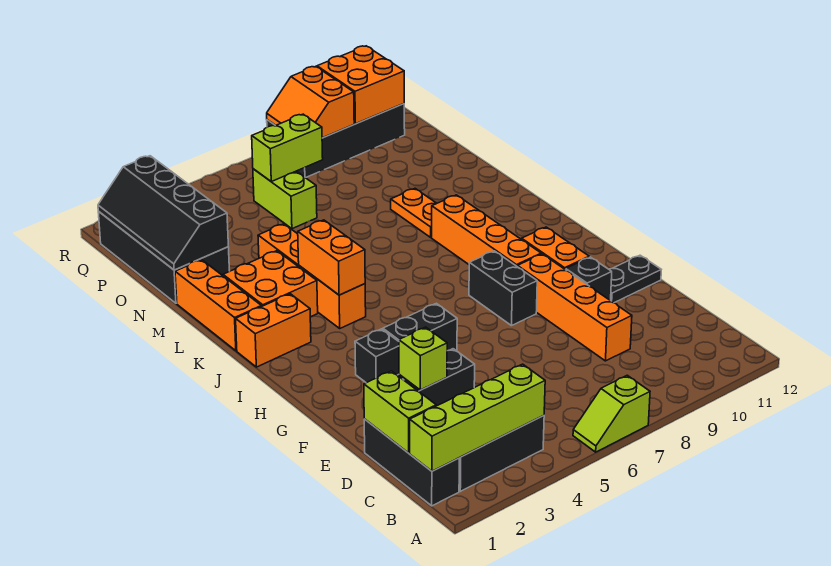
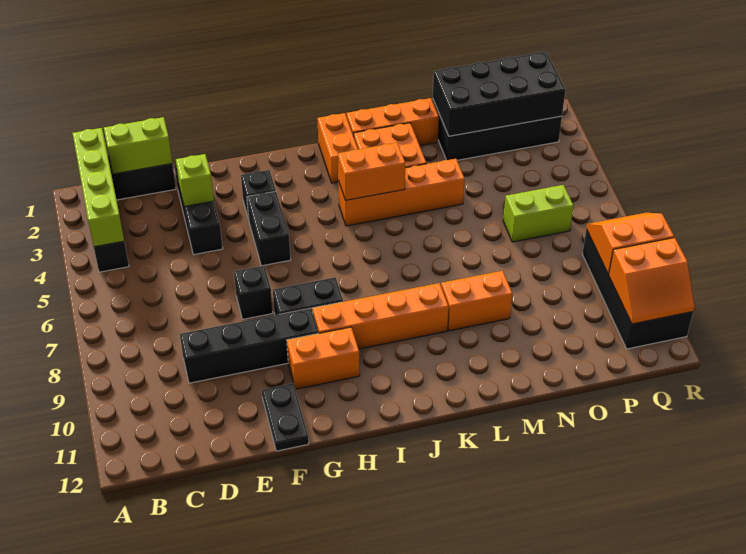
lime slope A6:A7 level 1 top 7 -> none
orange brick D9:G9 level 1 -> black brick D9:G9 level 1
black brick F10 level 1 -> black brick F7 level 1
orange plate L9:M9 level 1 -> orange brick L9:M9 level 1
black slope N1:Q2 level 2 top 2 -> black brick N1:Q2 level 2
lime brick P6:P7 level 2 -> none
orange brick Q10:R11 level 2 -> orange slope Q10:R11 level 2 top 10

